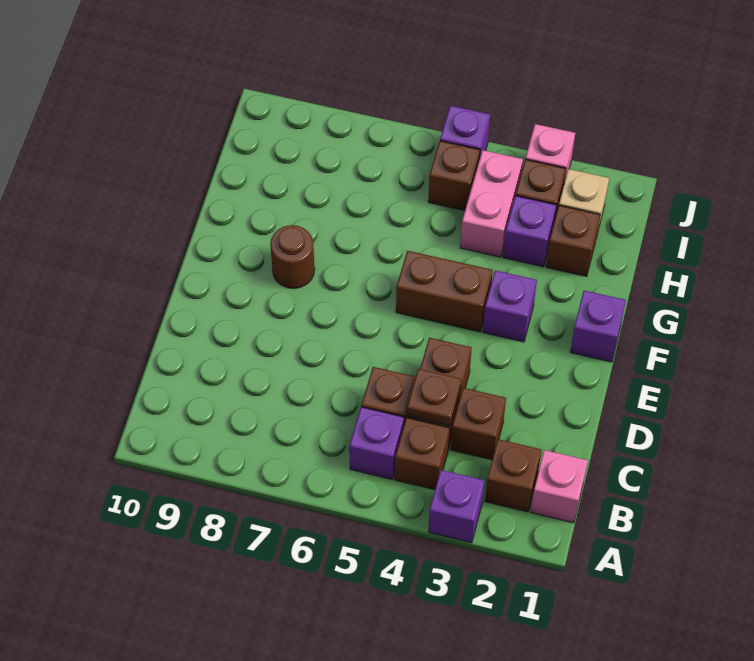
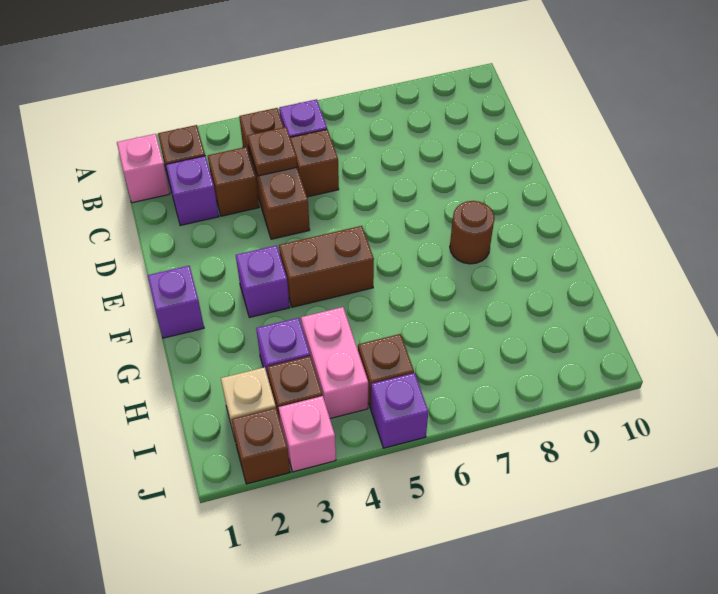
purple brick A3 level 1 -> purple brick C2 level 1
brown brick H2 level 1 -> brown brick J2 level 1

